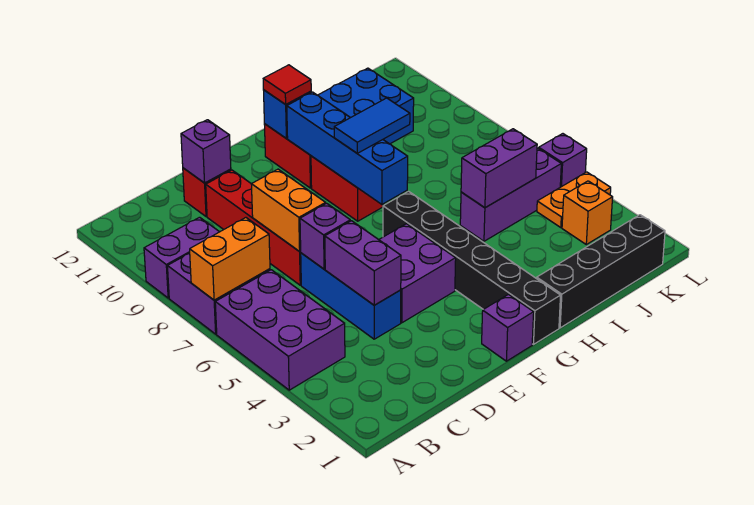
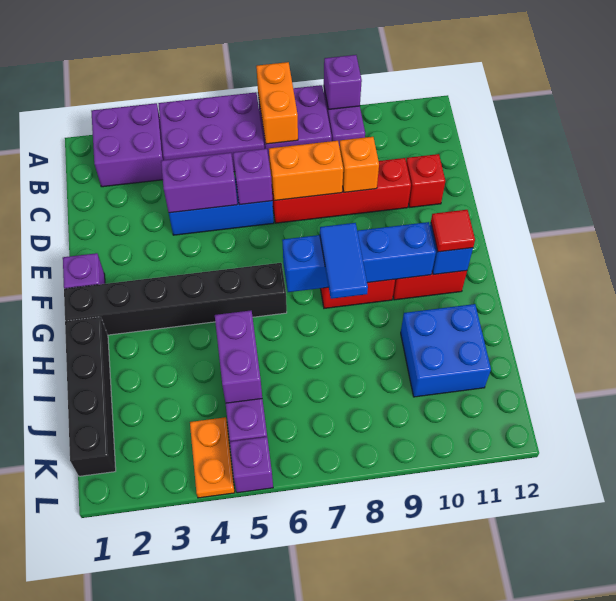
purple brick D11 level 2 -> purple brick A9 level 2
purple brick E4:F5 level 1 -> purple brick A2:B3 level 1
orange brick K3 level 1 -> orange brick D9 level 2

